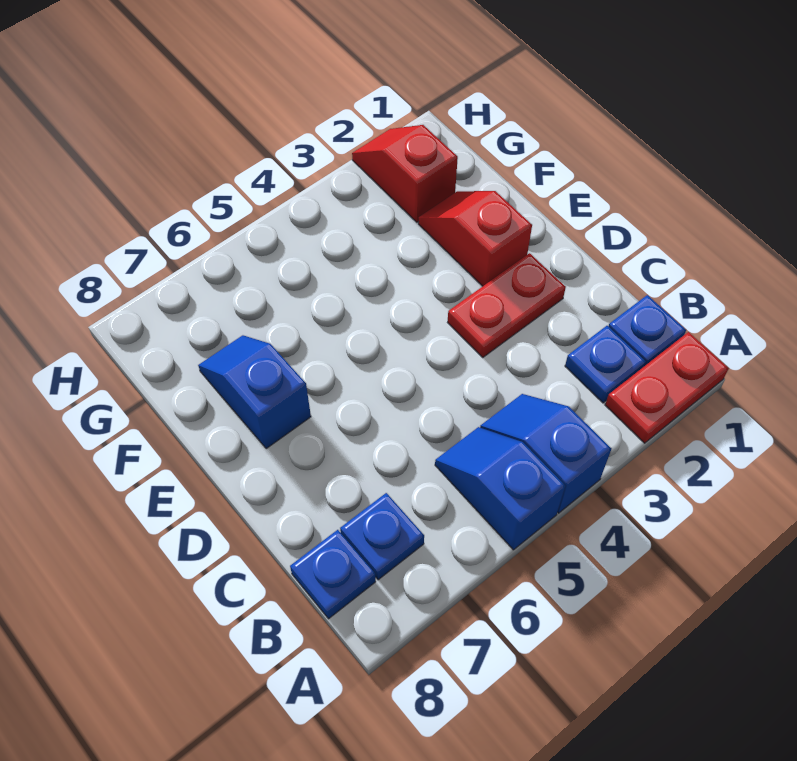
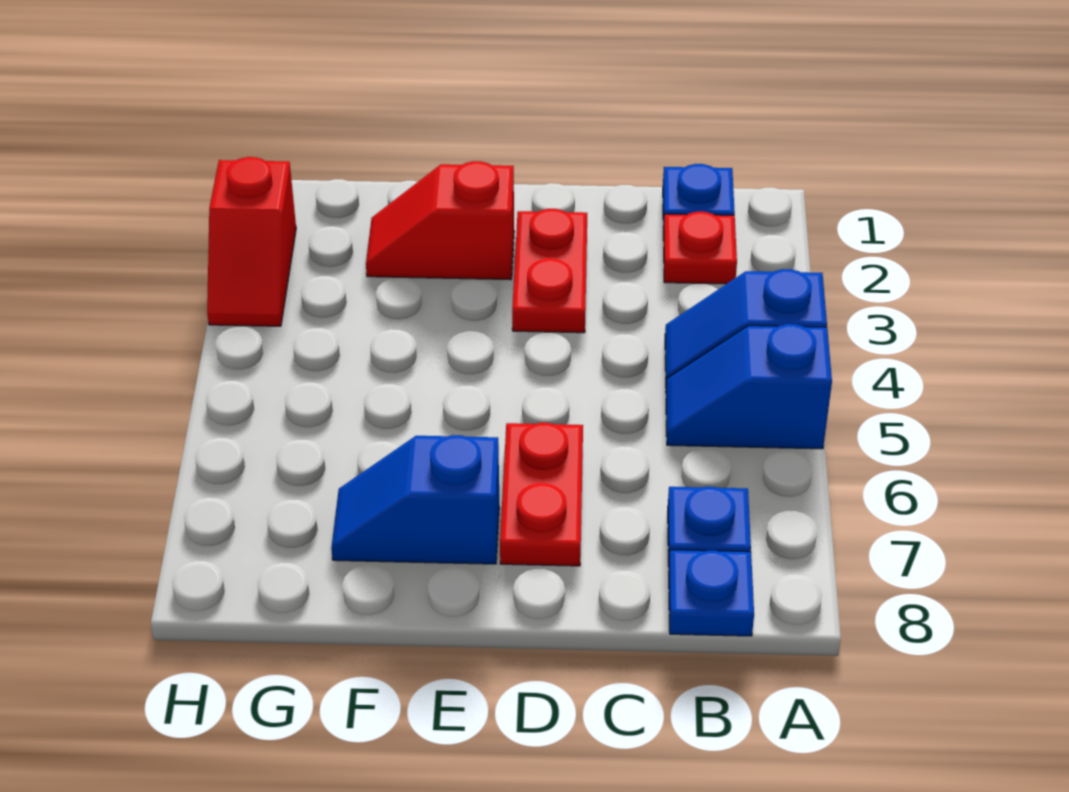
red plate A1:A2 level 1 -> red plate D6:D7 level 1
blue plate B2 level 1 -> red plate B2 level 1
red slope G2:H2 level 1 top G -> red slope H2:H3 level 1 top 2

